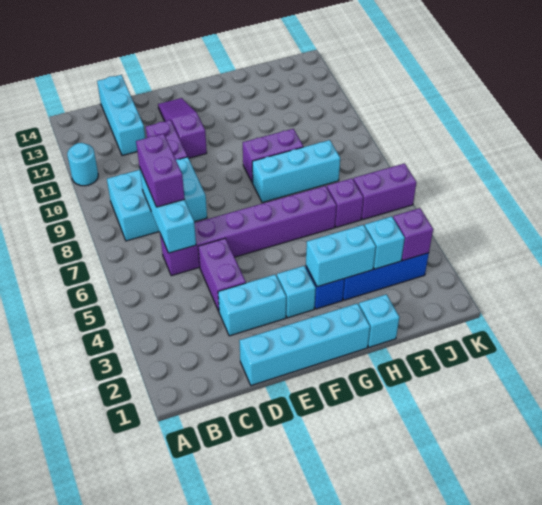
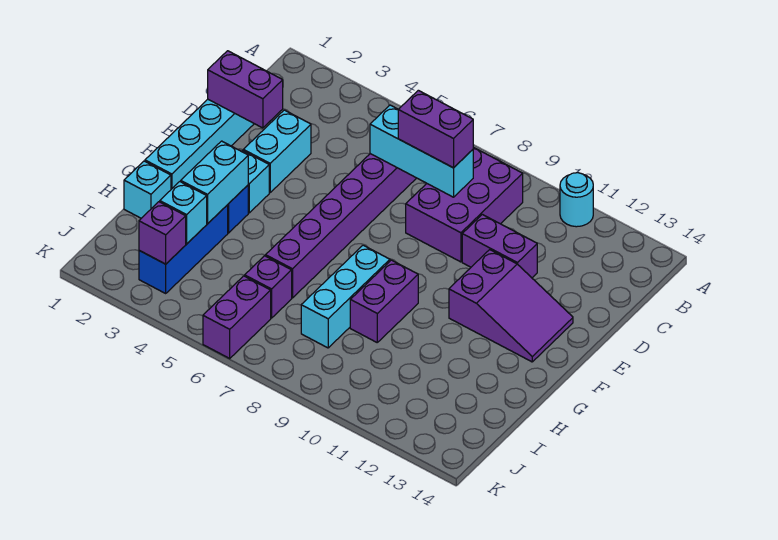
cyan brick B8:D9 level 1 -> purple brick B8:D9 level 1
cyan brick C12:C14 level 1 -> none
purple brick D4:D5 level 1 -> purple brick D1:D2 level 2
purple slope E11:E13 level 1 top 11 -> purple slope E11:F13 level 1 top 11

